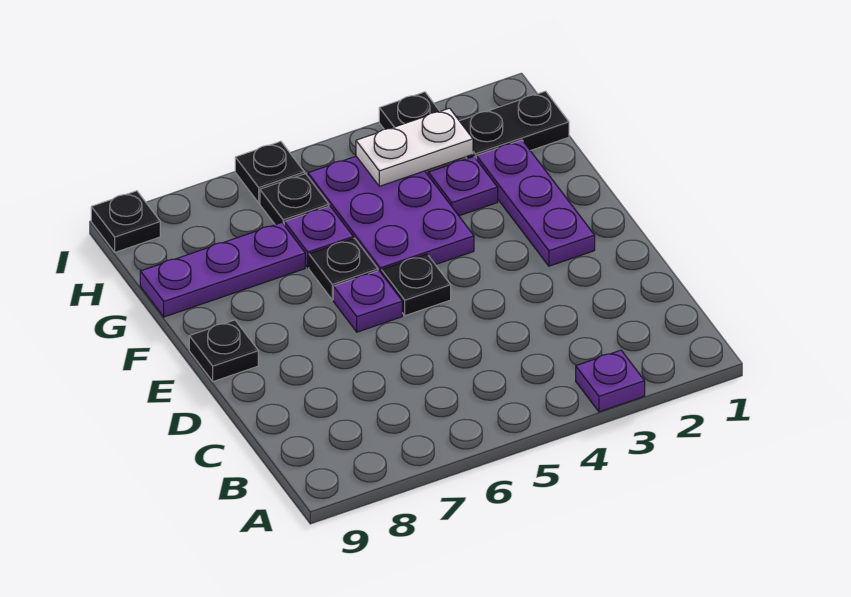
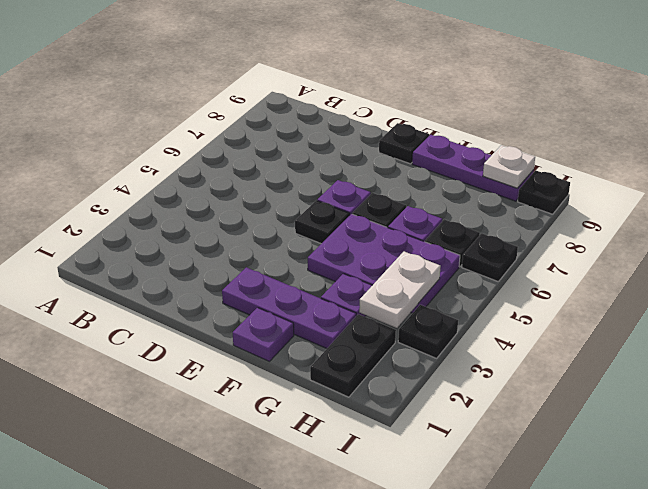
purple plate A3 level 1 -> purple plate F1 level 1
purple plate G7:G9 level 1 -> purple plate F9:H9 level 1
none -> white plate H9 level 2

